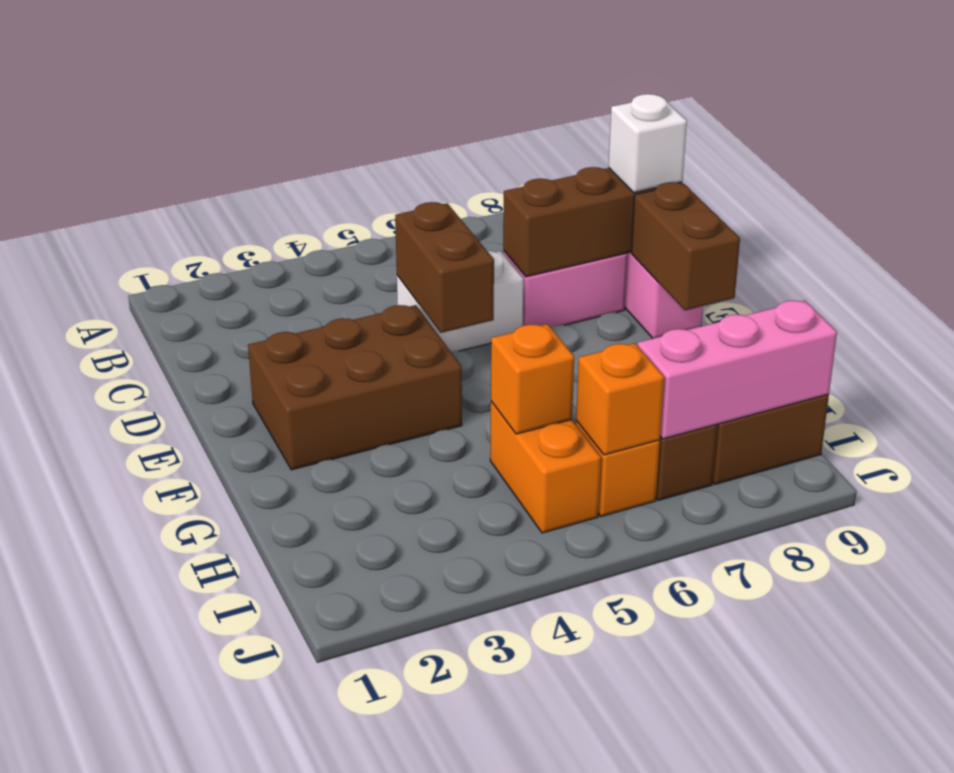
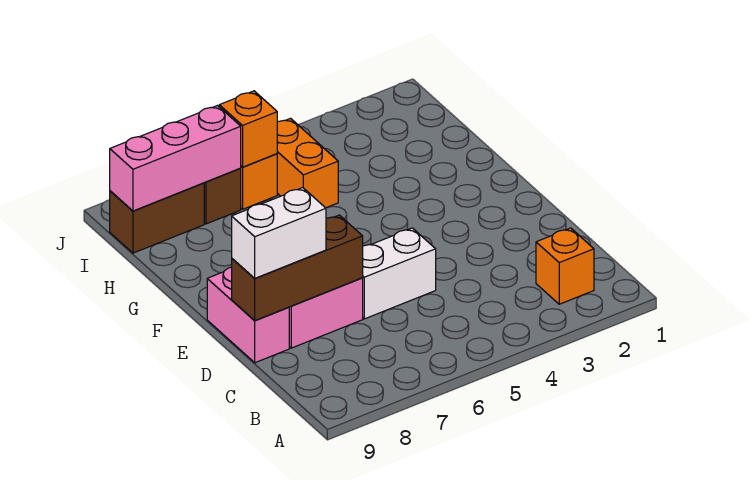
brown brick D5:E5 level 2 -> none
white brick D9 level 3 -> white brick D8:D9 level 3
brown brick E2:F4 level 1 -> none
brown brick E9:F9 level 2 -> none
orange brick H5 level 2 -> orange brick B2 level 1

